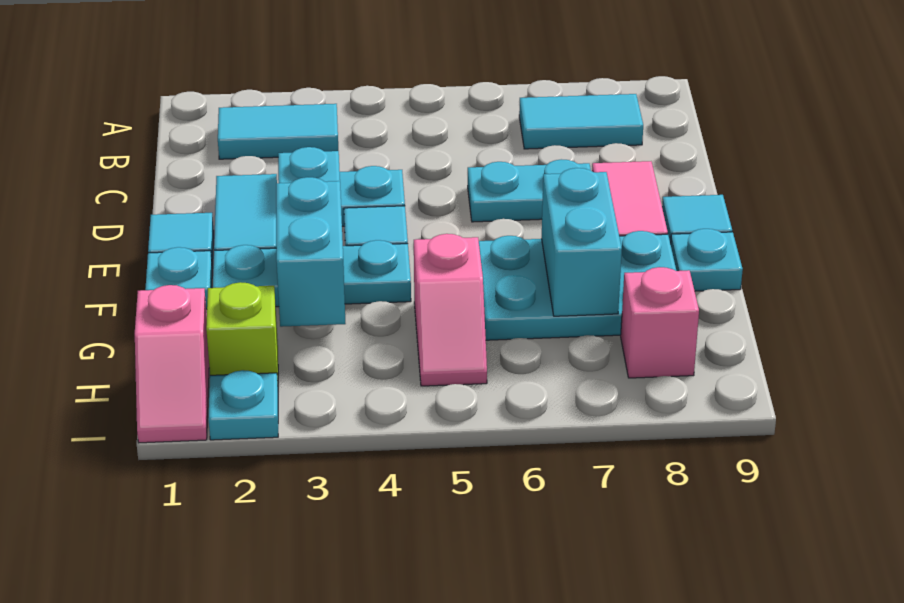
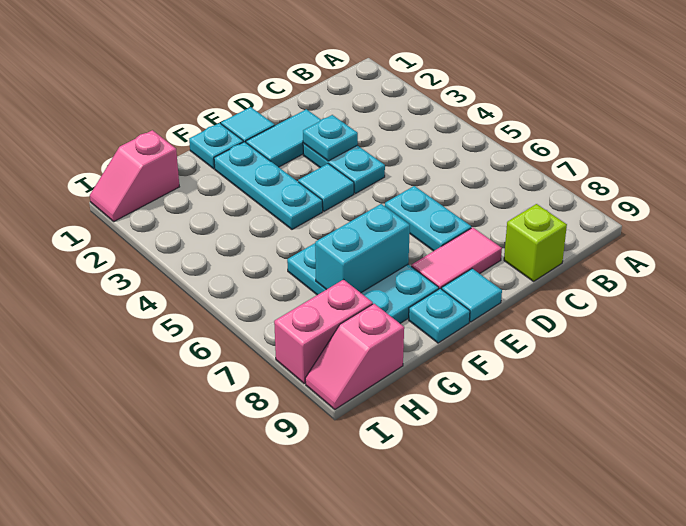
cyan tile B2:B3 level 1 -> none
cyan tile B7:B8 level 1 -> none
cyan brick F3:G3 level 2 -> none
pink slope G5:H5 level 1 top G -> pink slope H9:I9 level 1 top H
lime brick H2 level 1 -> lime brick C9 level 1
pink brick H8 level 1 -> pink brick H8:I8 level 1
cyan plate I2 level 1 -> none

